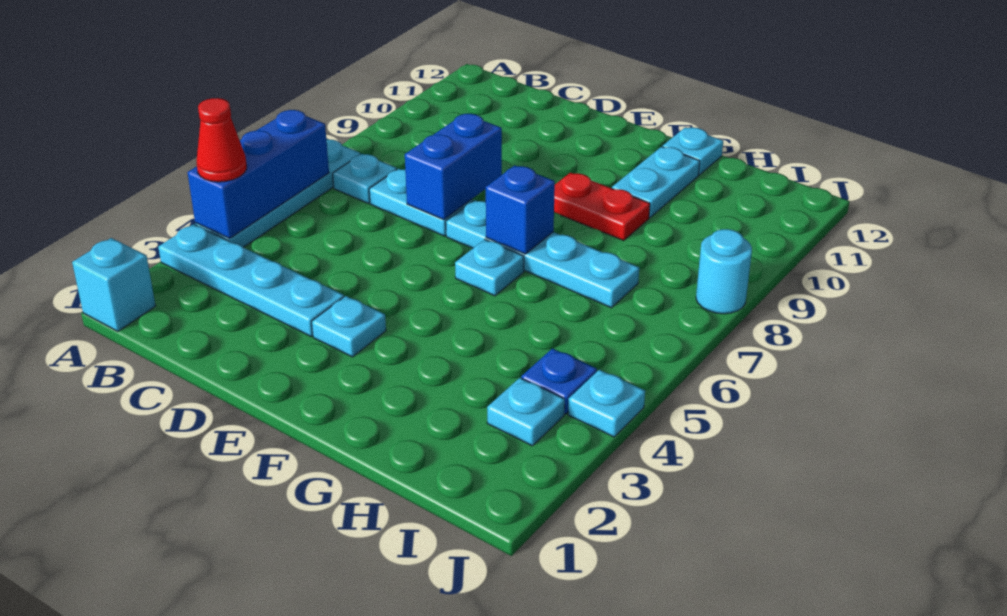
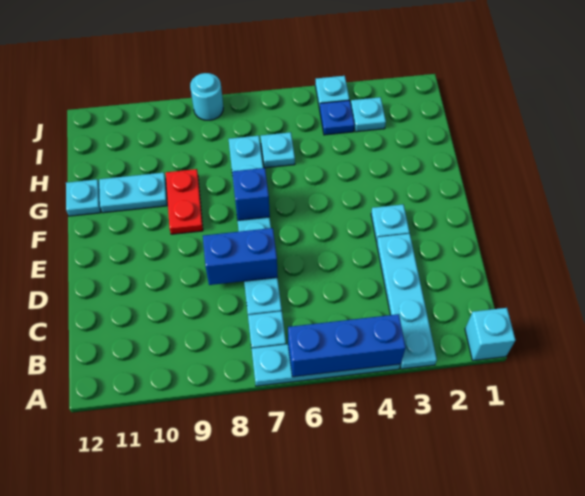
red cone A4 level 3 -> none
cyan plate F6 level 1 -> cyan plate H6 level 1

